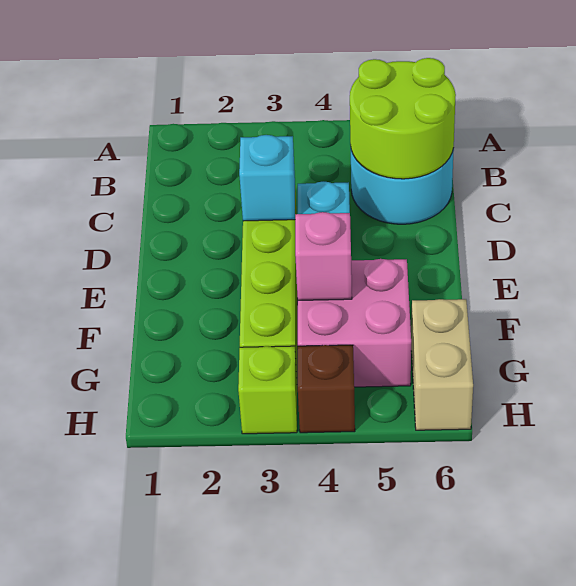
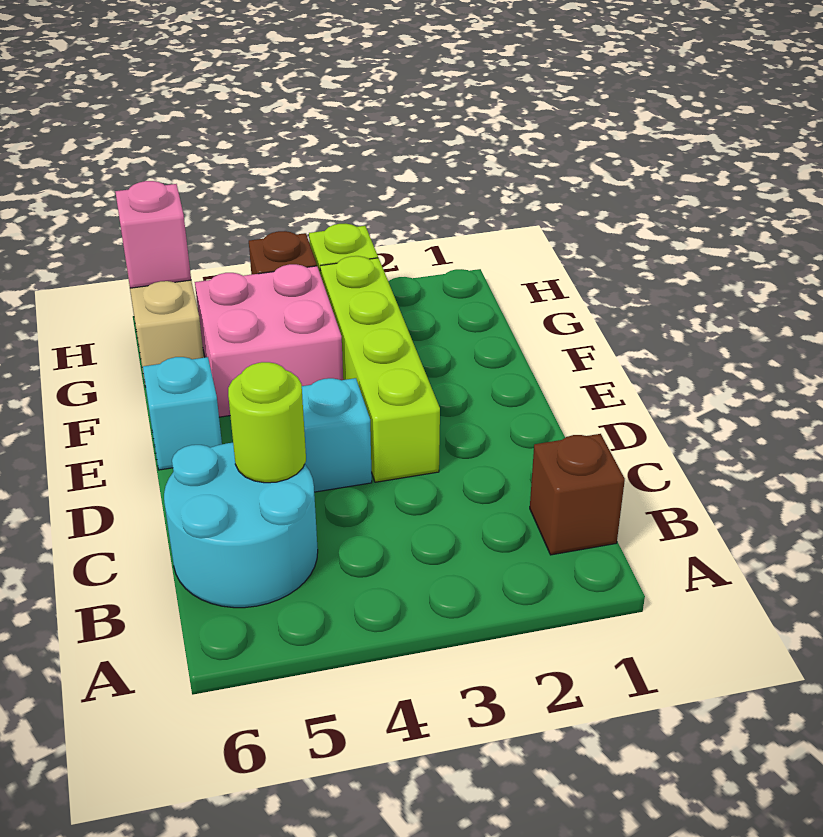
none -> brown brick B1 level 1
lime round brick B5:C6 level 2 -> lime round brick C5 level 2
cyan brick D3 level 2 -> cyan brick E6 level 1
pink brick F4 level 2 -> pink brick H6 level 2

